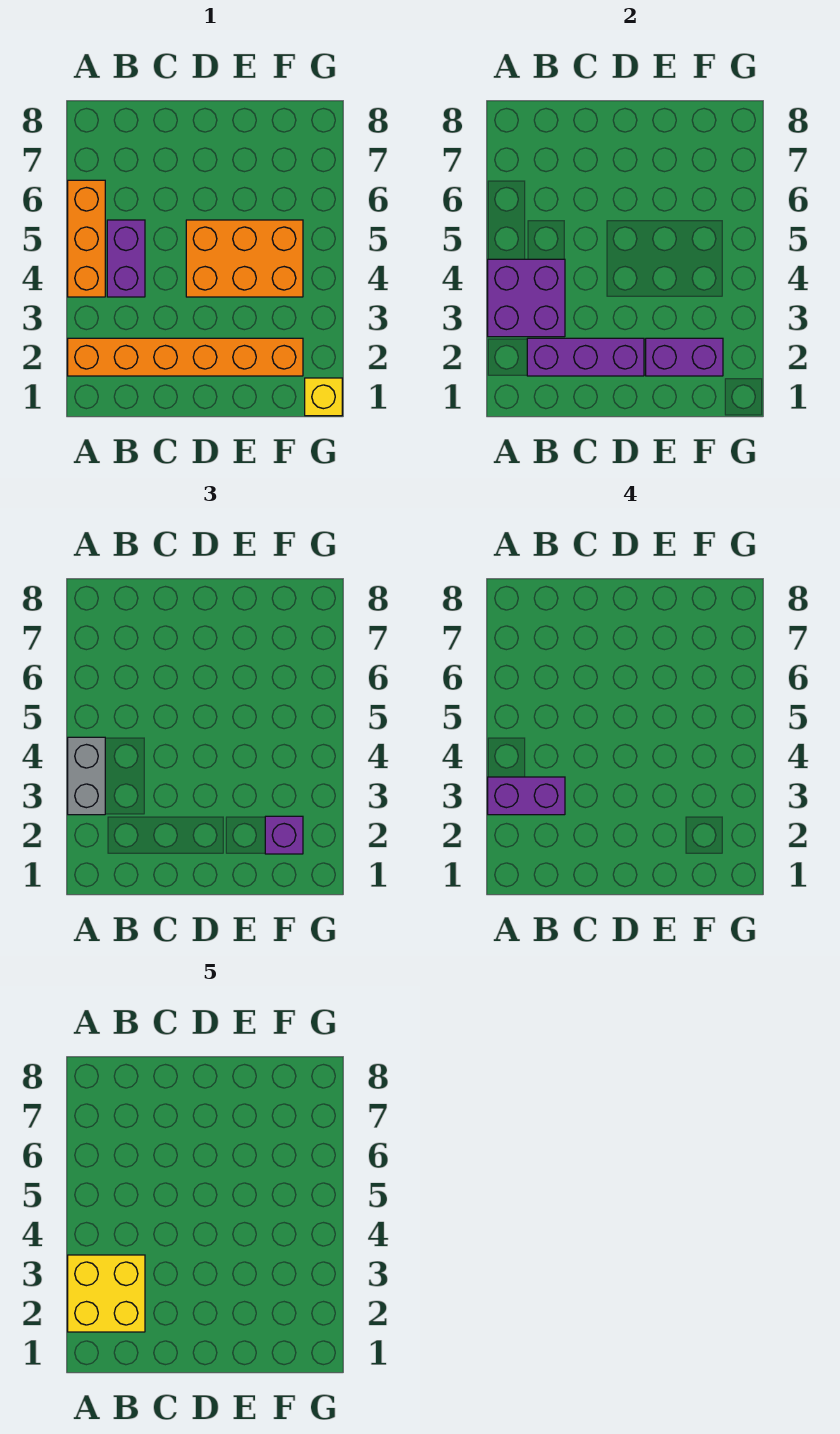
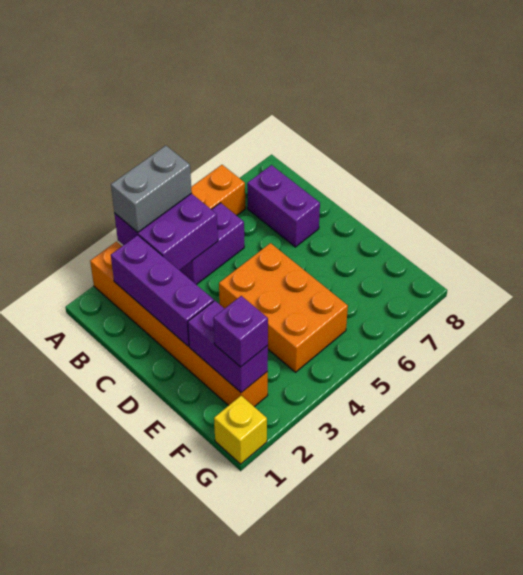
yellow brick A2:B3 level 5 -> none
purple brick A3:B3 level 4 -> purple brick B7:C7 level 1

